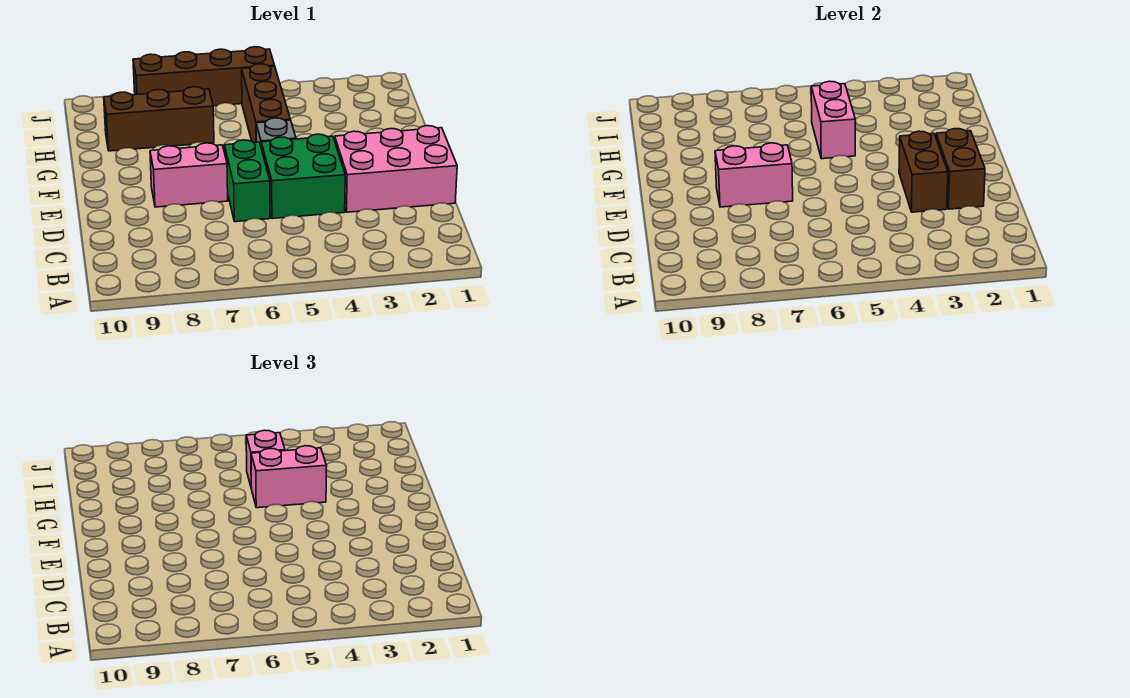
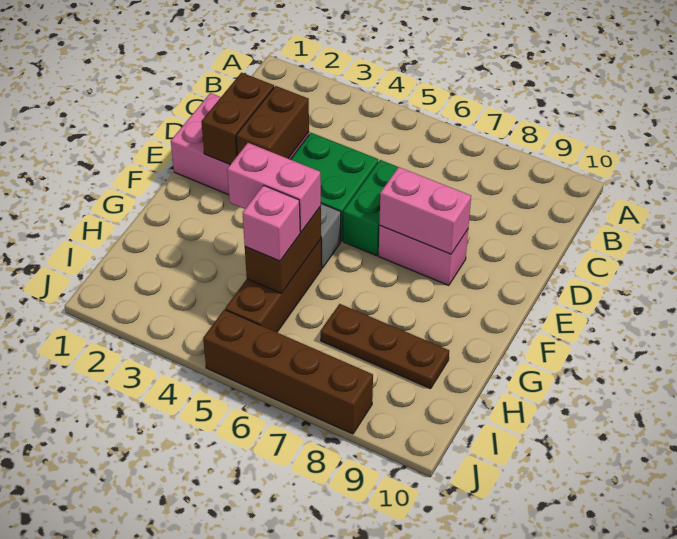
pink brick G5:H5 level 2 -> brown brick G5:H5 level 2
brown brick H7:H9 level 1 -> brown plate H7:H9 level 1

